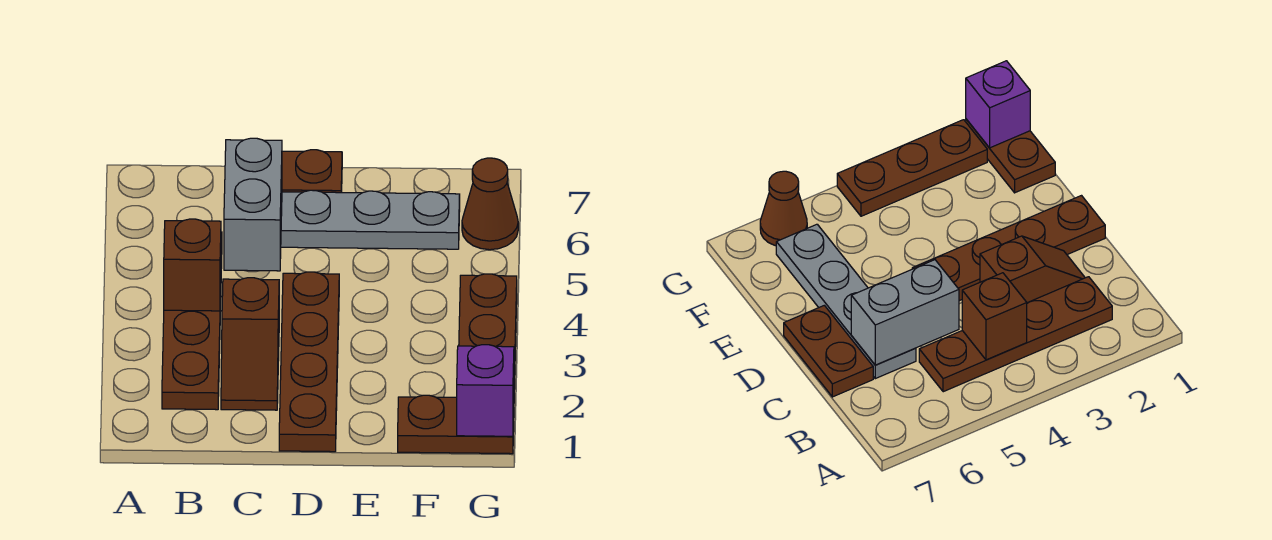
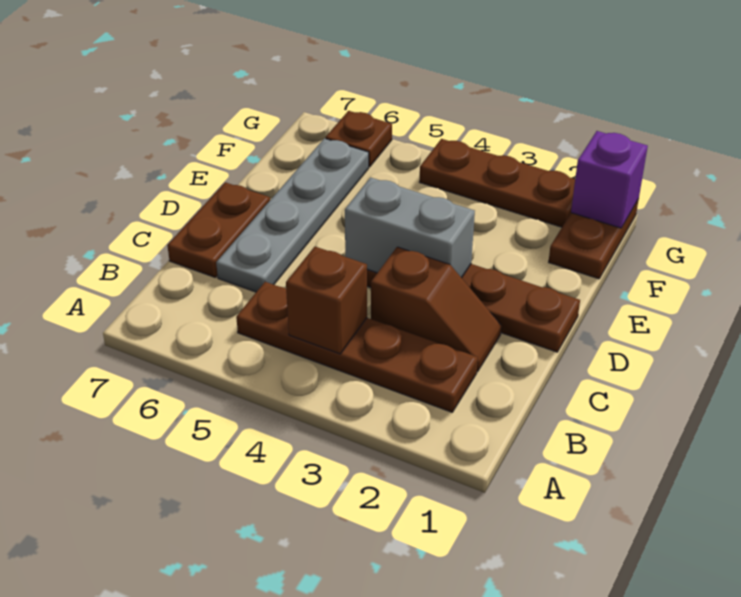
grey brick C5:C6 level 2 -> grey brick D3:D4 level 2
brown cone G6 level 1 -> brown plate G6 level 1

